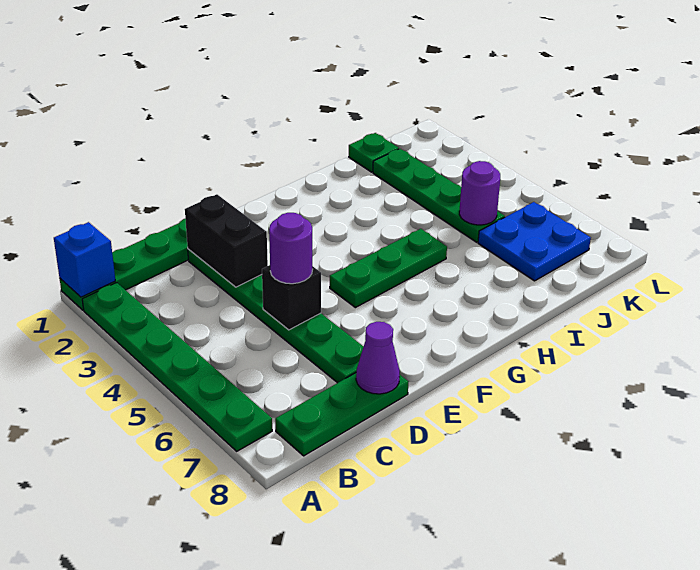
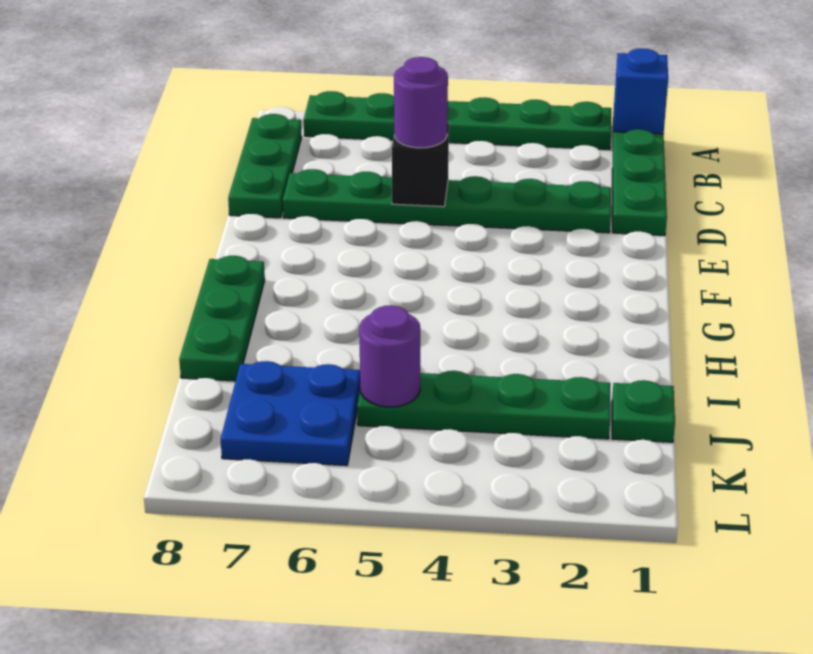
black brick D2:D3 level 2 -> none
purple cone D8 level 2 -> none
green plate F5:H5 level 1 -> green plate G8:I8 level 1

